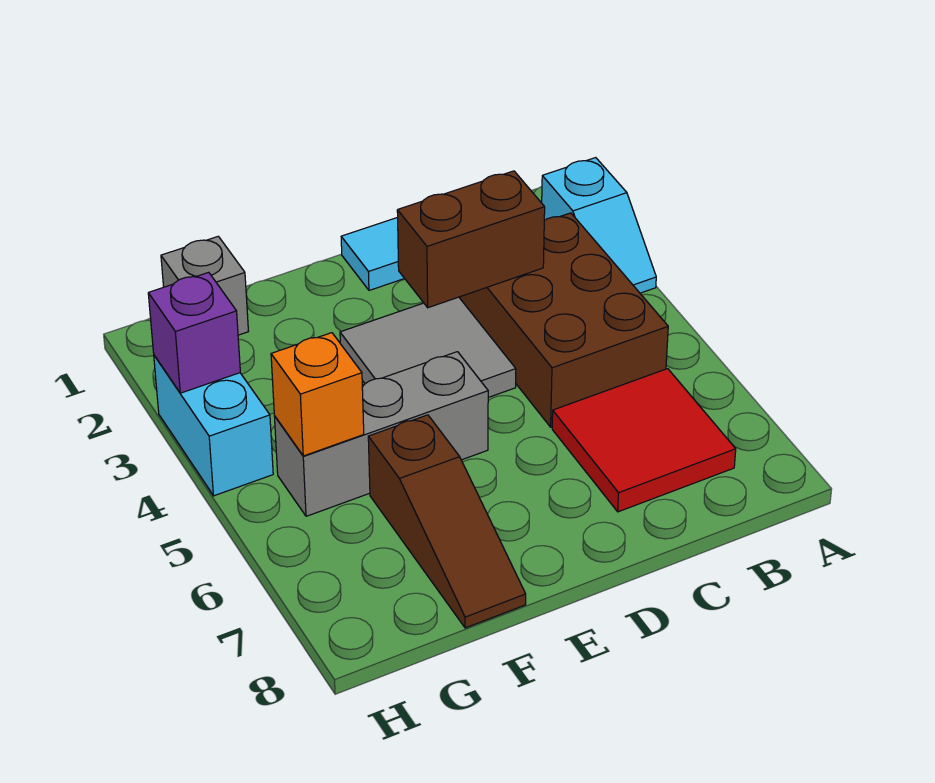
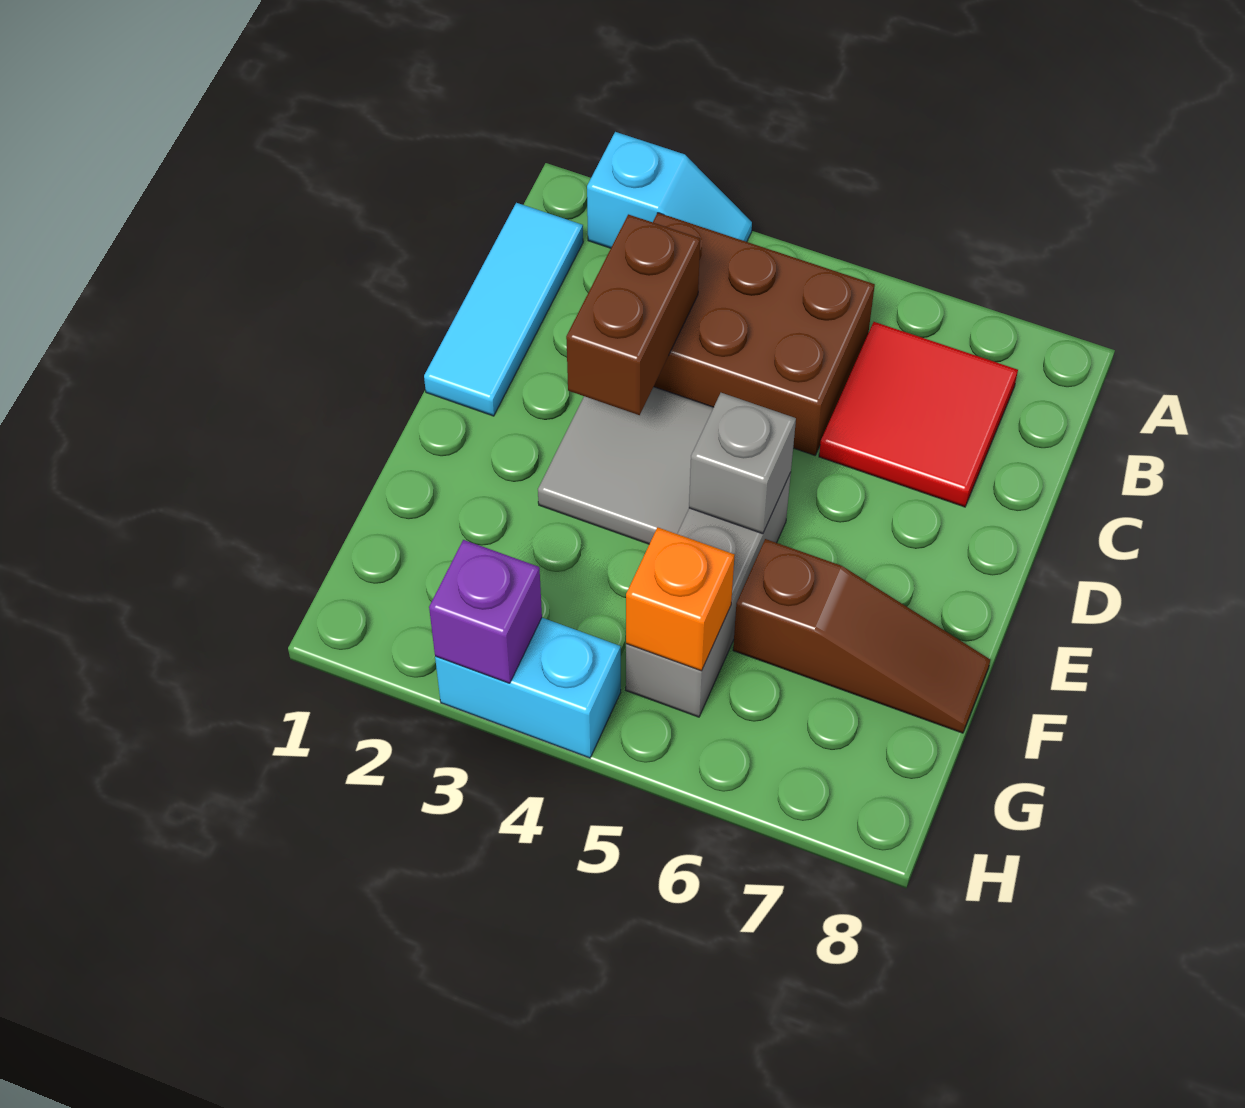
grey brick G1 level 1 -> grey brick E5 level 2

